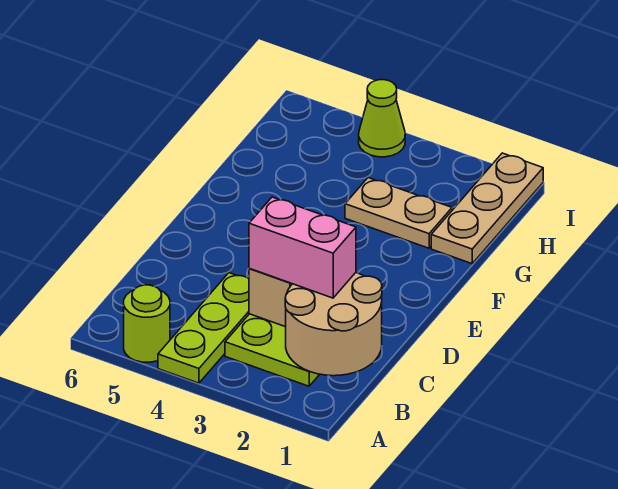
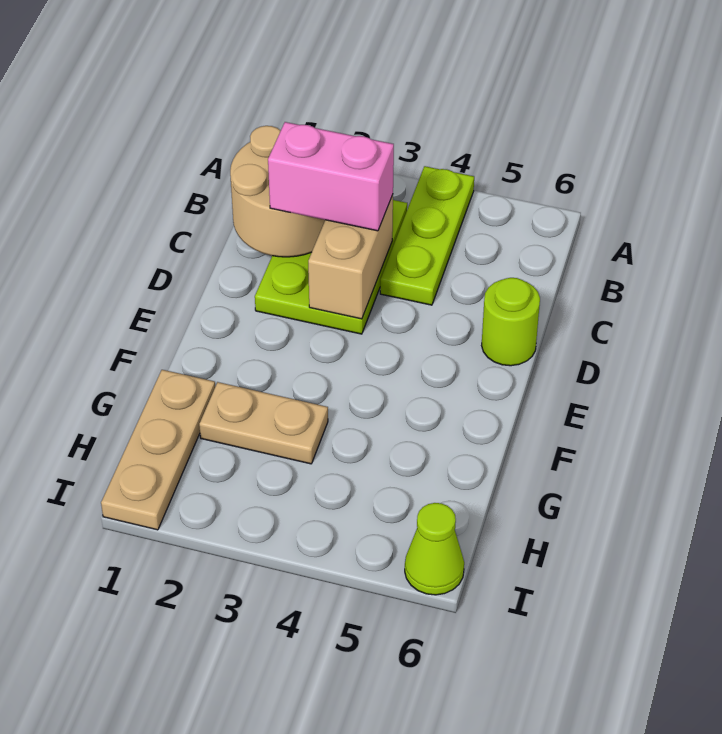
lime round brick A5 level 1 -> lime round brick D6 level 1
lime cone I4 level 1 -> lime cone I6 level 1

